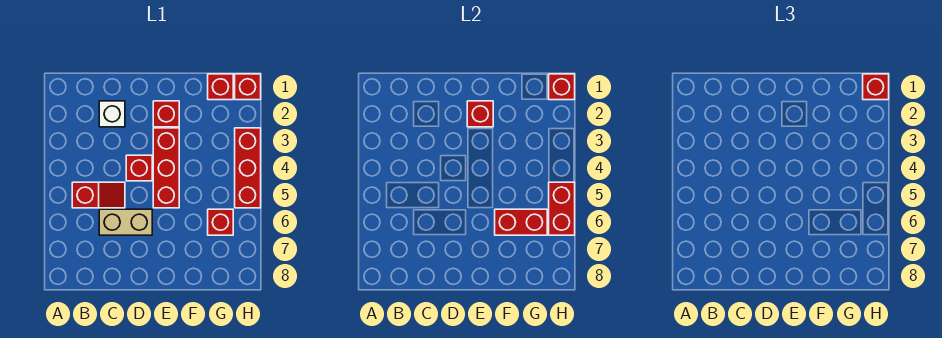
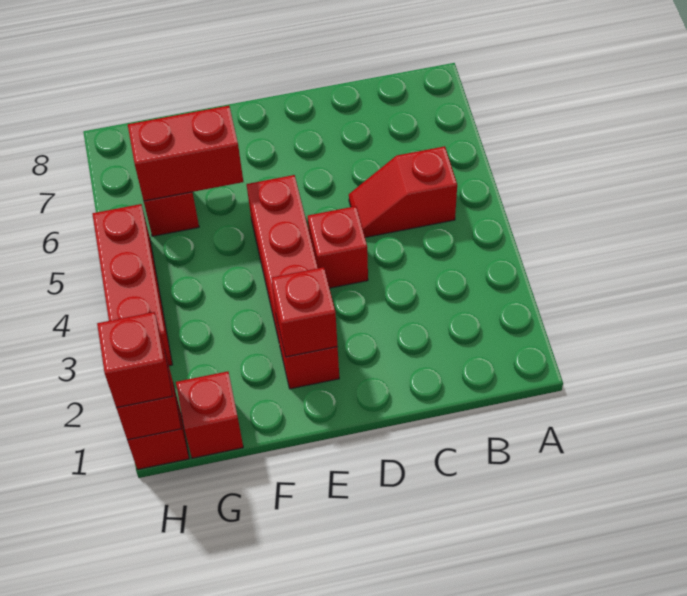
white brick C2 level 1 -> none
tan brick C6:D6 level 1 -> none
red brick H5:H6 level 2 -> none

